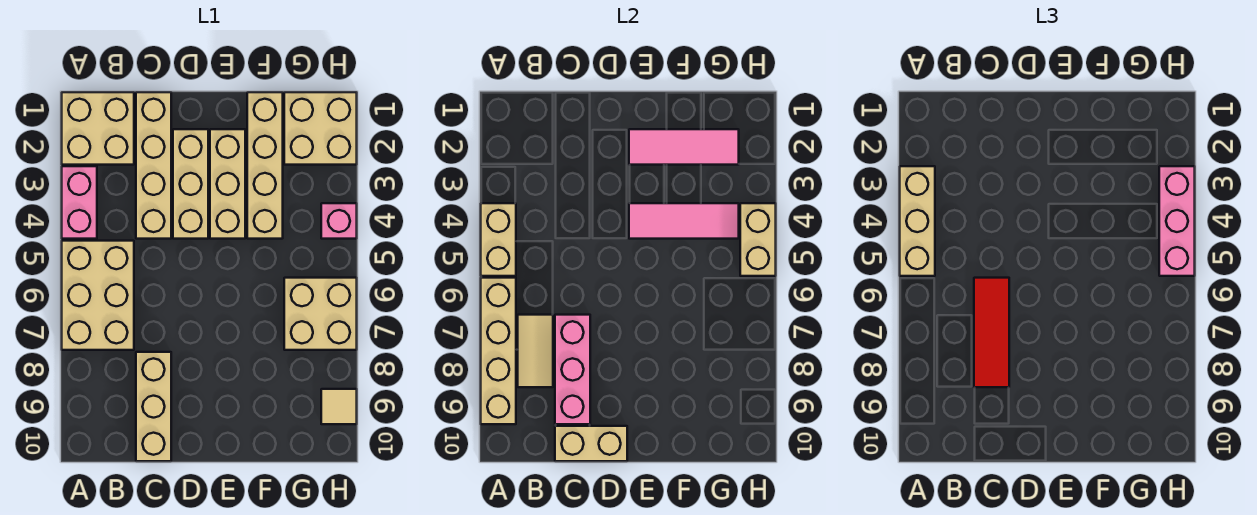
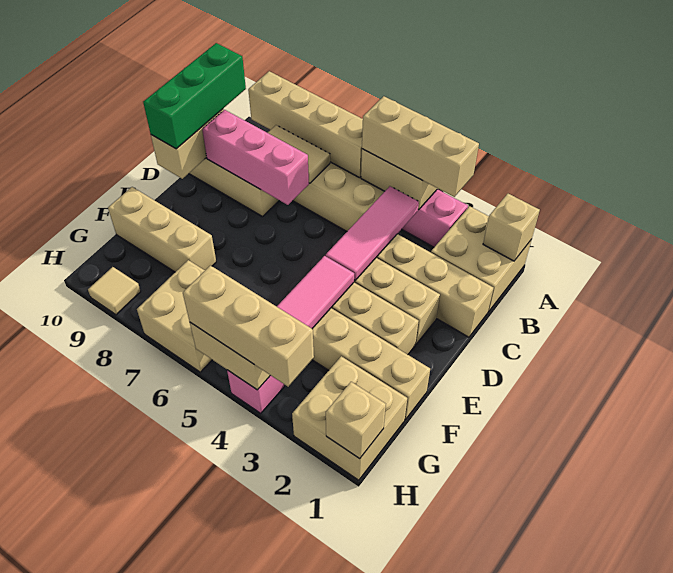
none -> tan brick A1 level 2
none -> green brick B10:D10 level 3
red tile C6:C8 level 3 -> none
pink tile E2:G2 level 2 -> pink tile B4:D4 level 2
none -> tan brick F8:F10 level 1
none -> tan brick H1 level 2
pink brick H3:H5 level 3 -> tan brick H3:H5 level 3

